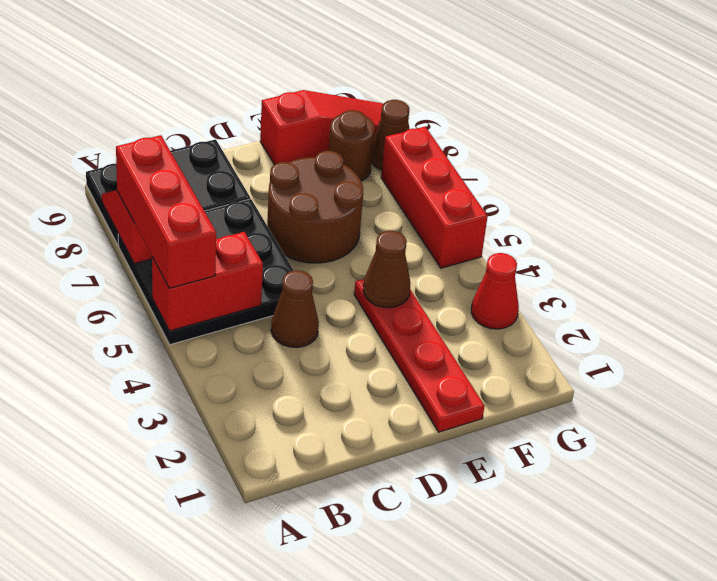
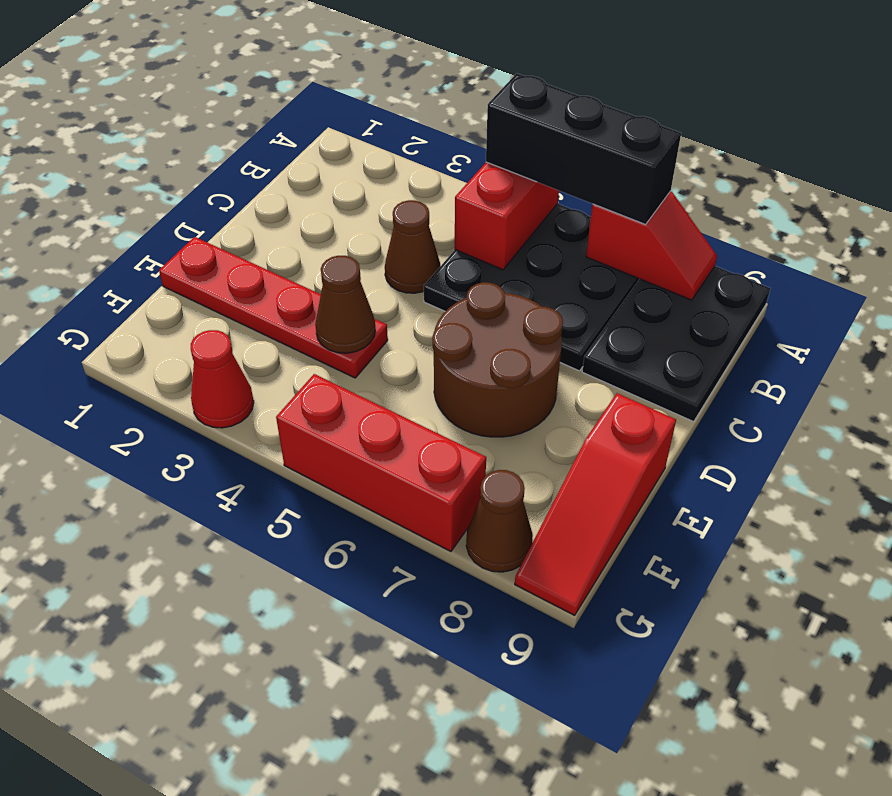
red brick A5:A7 level 3 -> black brick A5:A7 level 3
brown round brick F8 level 1 -> none

